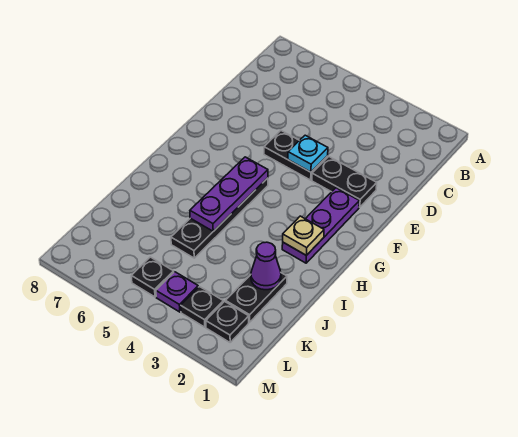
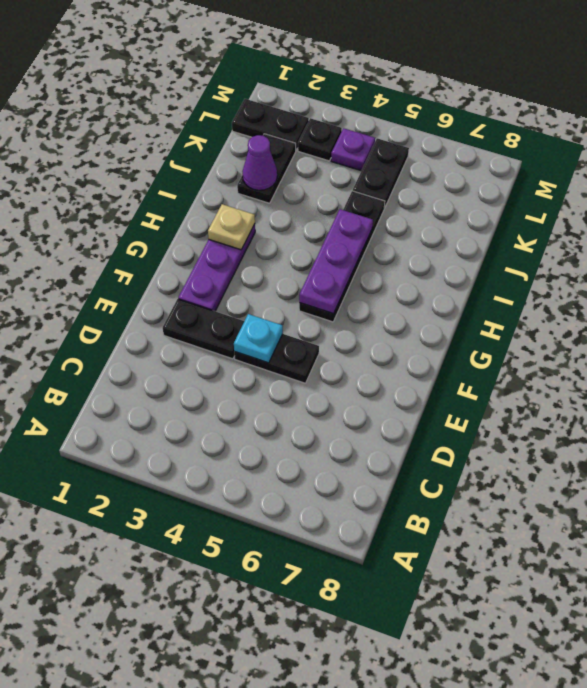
black plate L2 level 1 -> black plate L1:L2 level 1
black plate L5 level 1 -> black plate K5:L5 level 1

